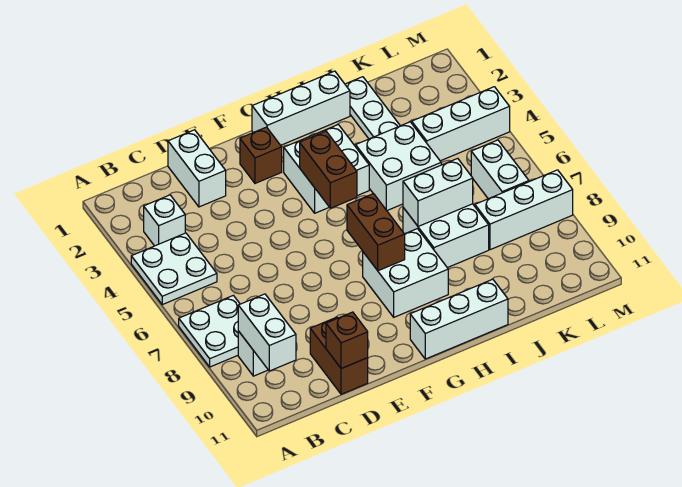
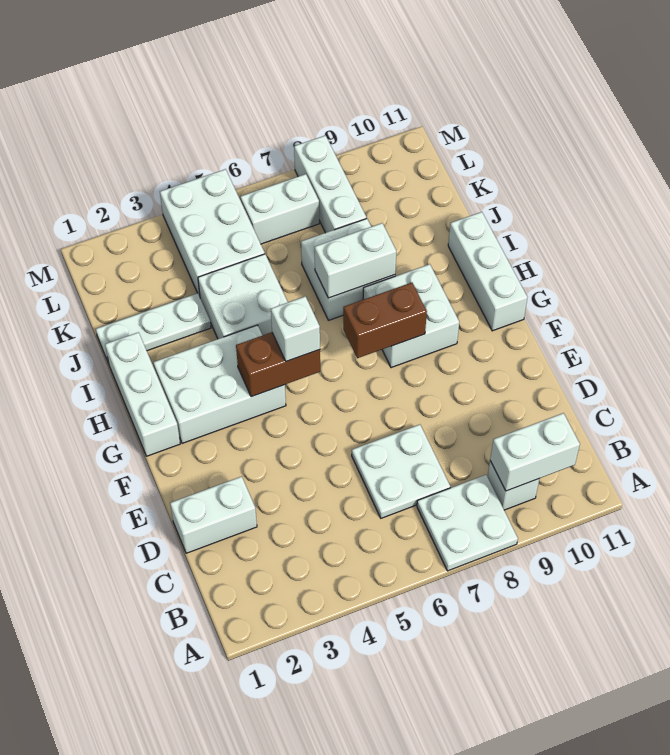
white plate A4:B5 level 1 -> white plate C6:D7 level 1
white brick B3 level 1 -> white brick G5 level 3
brown brick D10:D11 level 1 -> none
brown brick D11 level 2 -> none
brown brick F2 level 1 -> none
white brick G3:H4 level 1 -> white brick G2:H4 level 1
white brick I7:J7 level 2 -> white brick I7:I8 level 2
white brick K4:M4 level 1 -> white brick K4:M5 level 1

